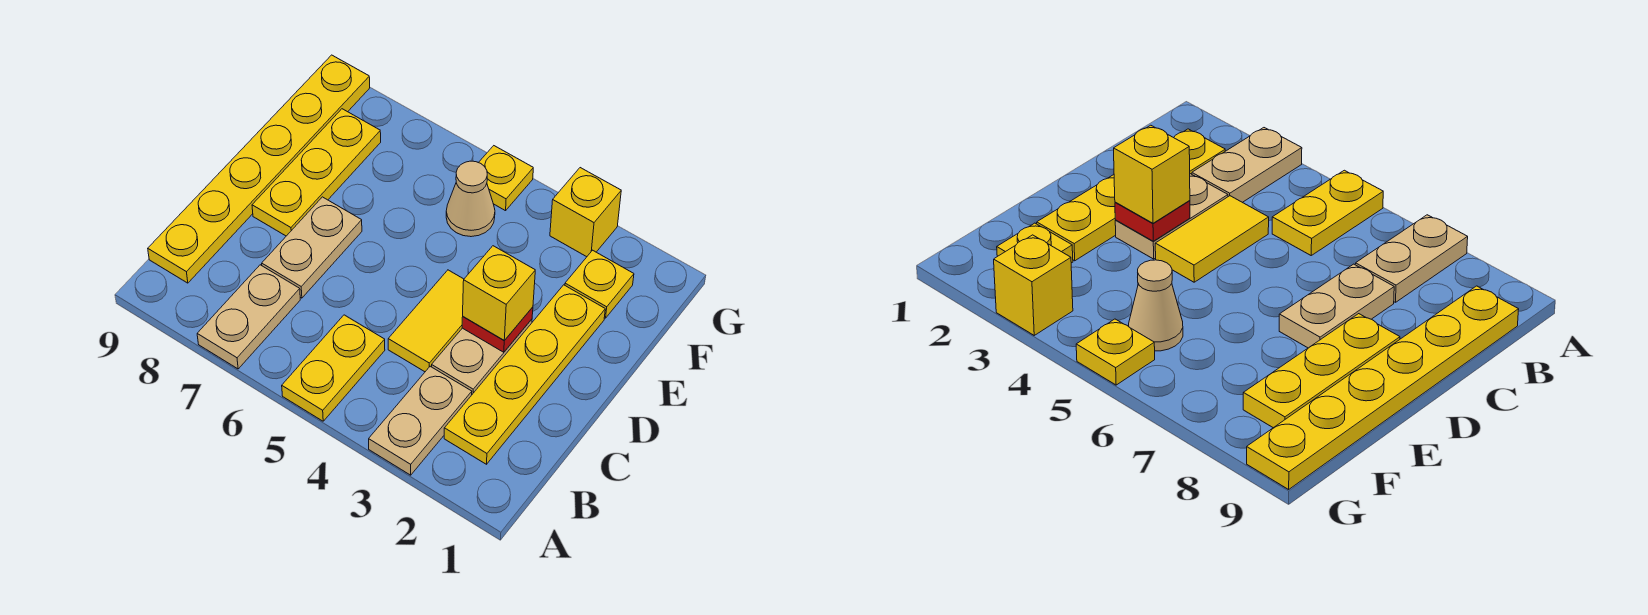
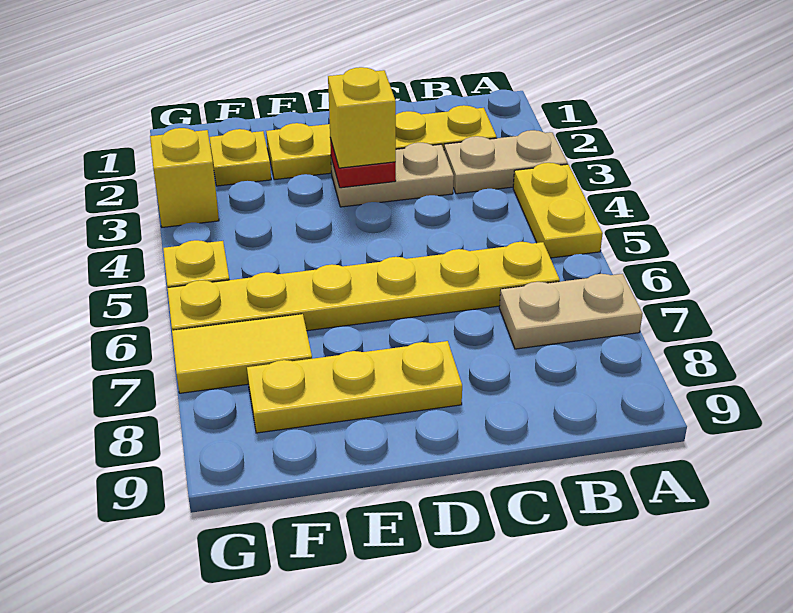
yellow plate A5:B5 level 1 -> yellow plate A4:A5 level 1
yellow plate B9:G9 level 1 -> yellow plate B6:G6 level 1
yellow tile C4:D4 level 1 -> yellow tile F7:G7 level 1
tan plate C7:D7 level 1 -> none
tan cone F5 level 1 -> none

